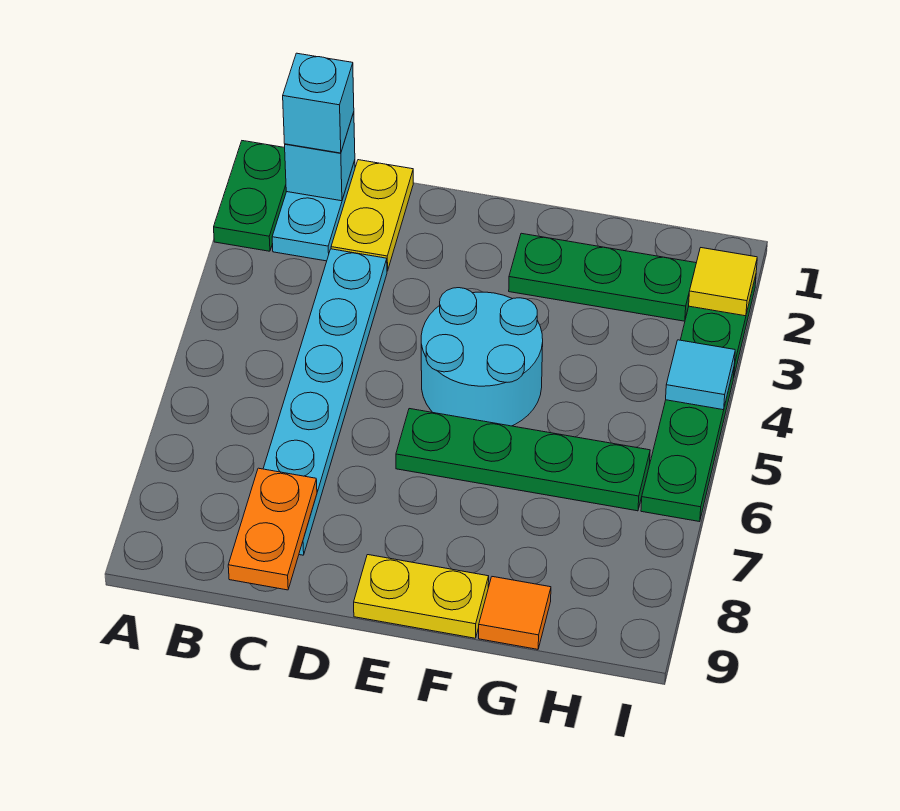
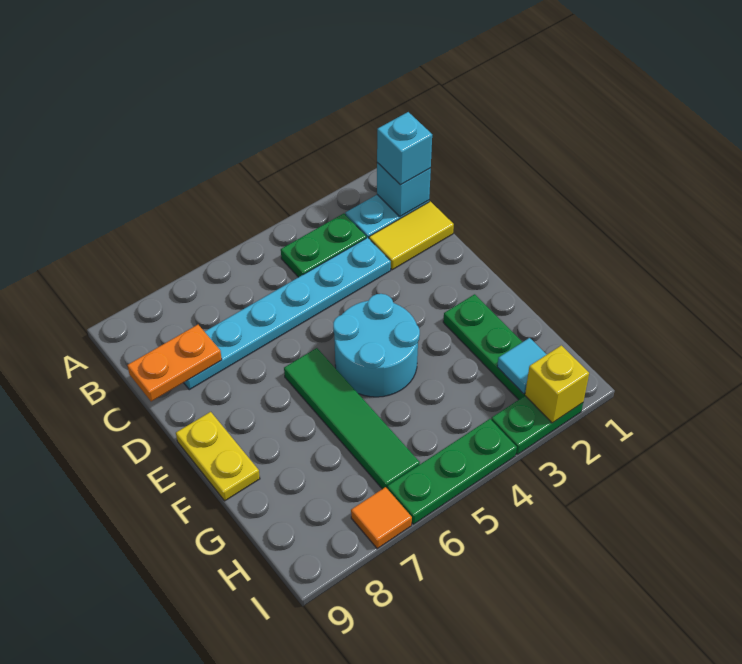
green plate A1:A2 level 1 -> green plate B3:B4 level 1
yellow plate C1:C2 level 1 -> yellow tile C1:C2 level 1
green plate E6:H6 level 1 -> green tile E6:H6 level 1
orange tile G9 level 1 -> orange tile I7 level 1
yellow tile I2 level 2 -> yellow brick I2 level 2
cyan tile I4 level 2 -> cyan tile H2 level 2

